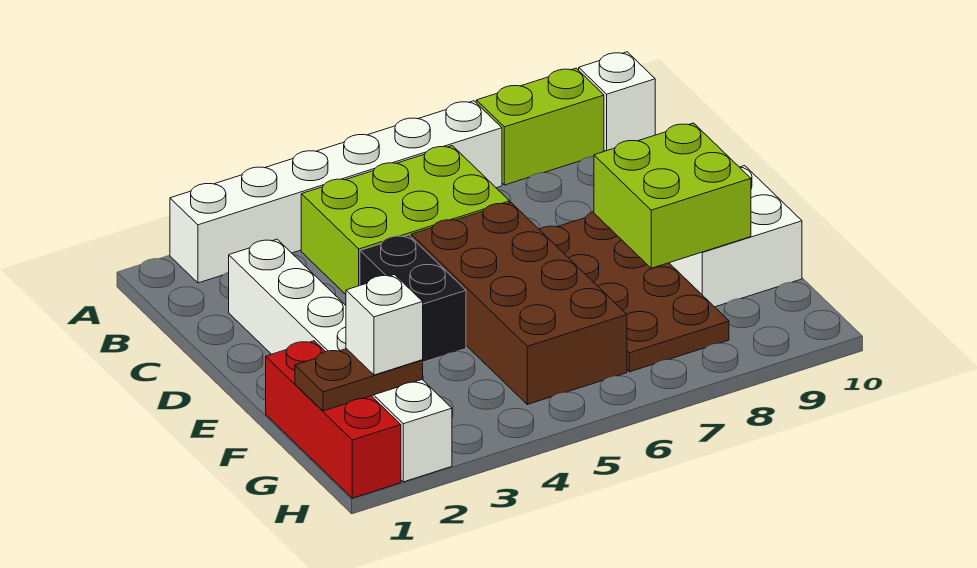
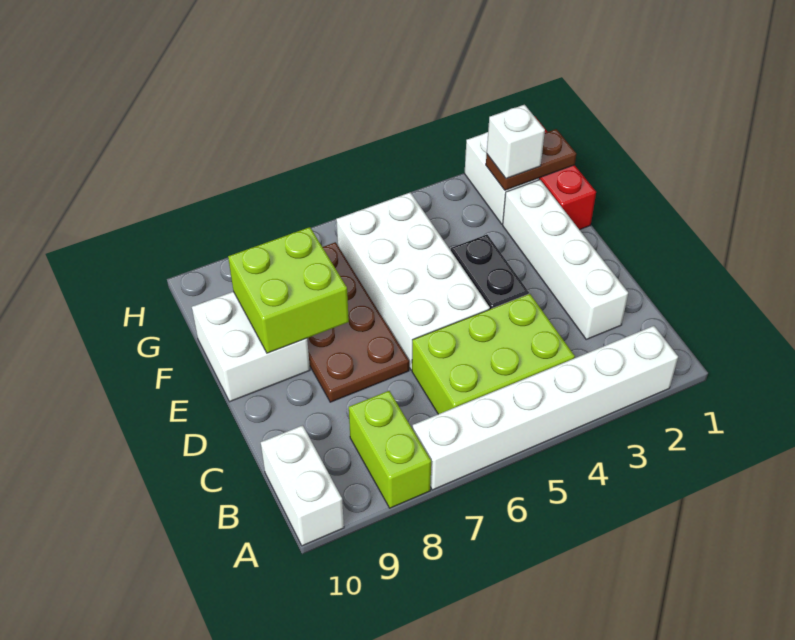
lime brick A8:A9 level 1 -> lime brick A8:B8 level 1
white brick A10 level 1 -> white brick A10:B10 level 1
brown brick D5:G6 level 1 -> white brick D5:G6 level 1

